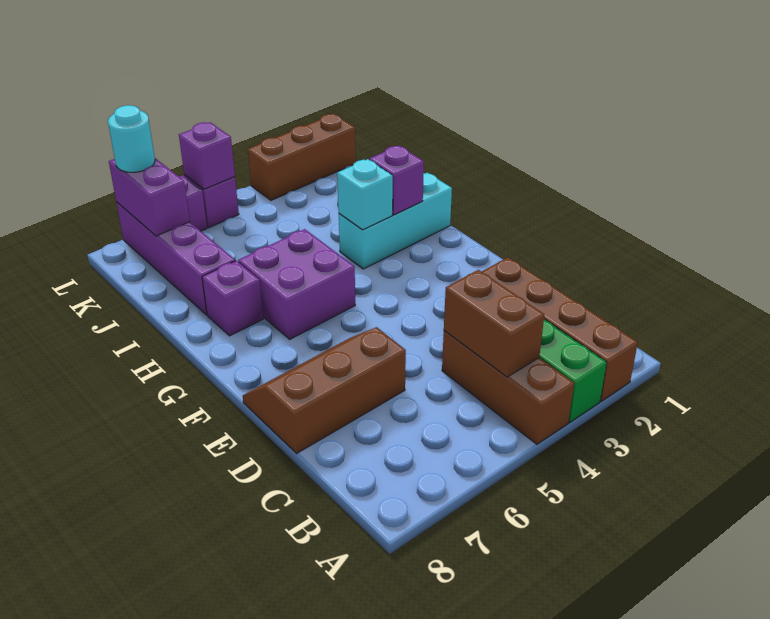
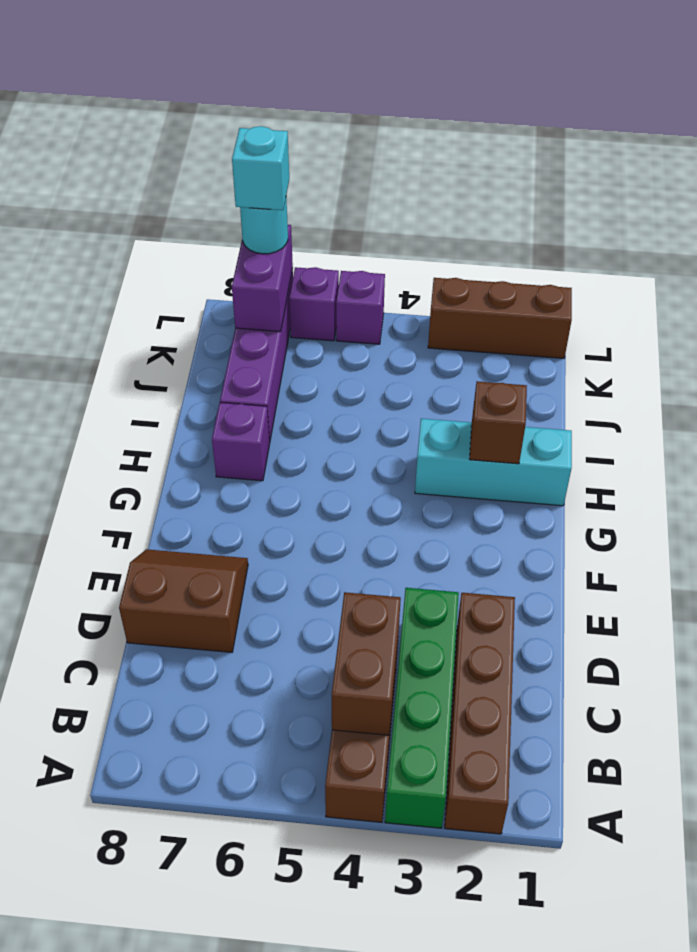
brown slope D6:E8 level 1 top D -> brown slope D7:E8 level 1 top D
purple brick G5:H6 level 1 -> none
purple brick H2 level 2 -> brown brick H2 level 2
cyan brick H3 level 2 -> cyan brick L7 level 4
purple brick L5 level 2 -> none

